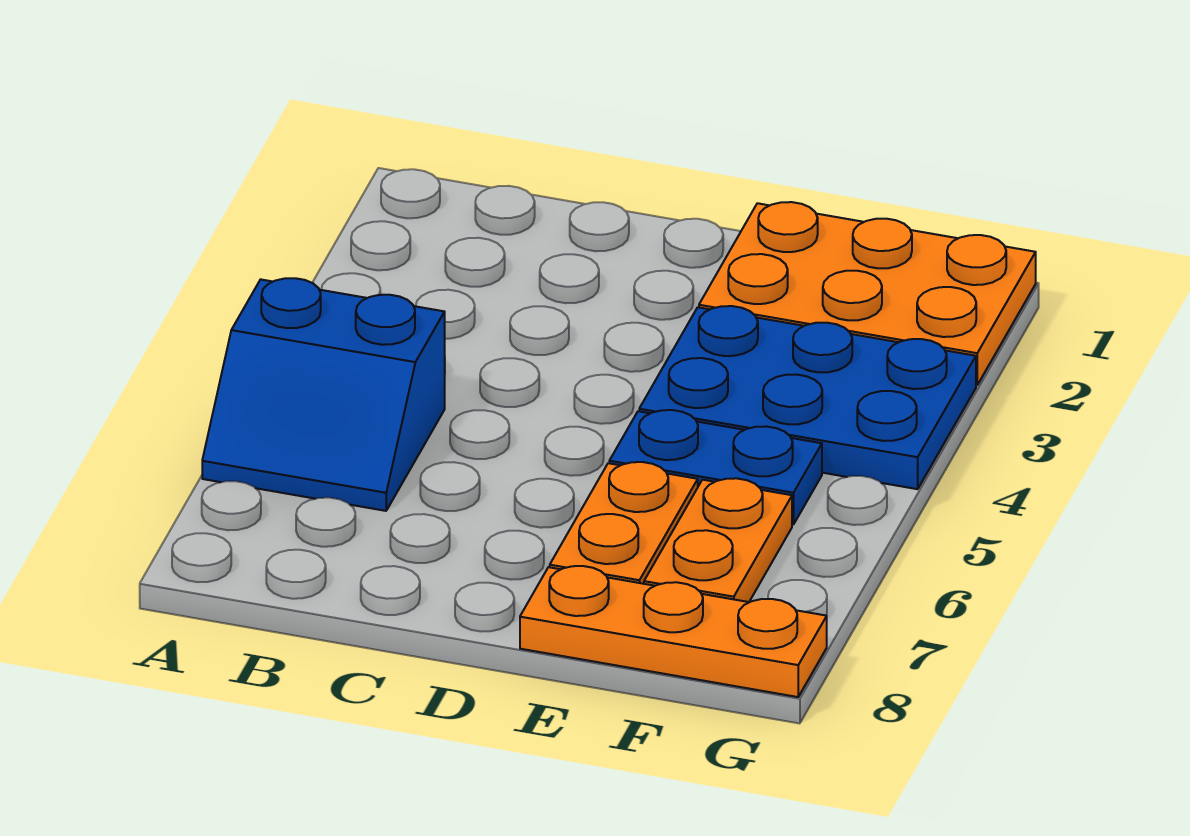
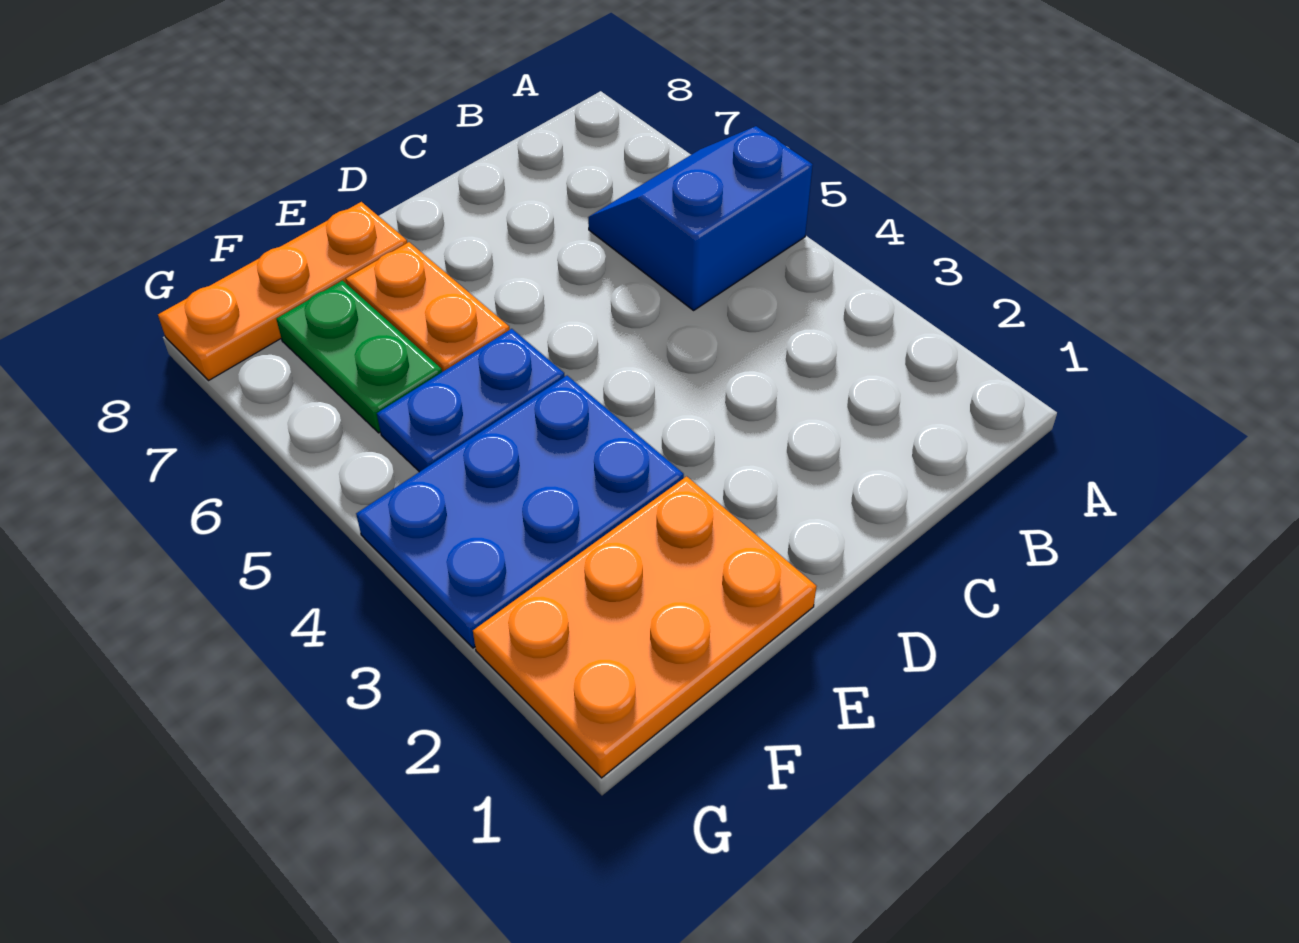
orange plate F6:F7 level 1 -> green plate F6:F7 level 1

